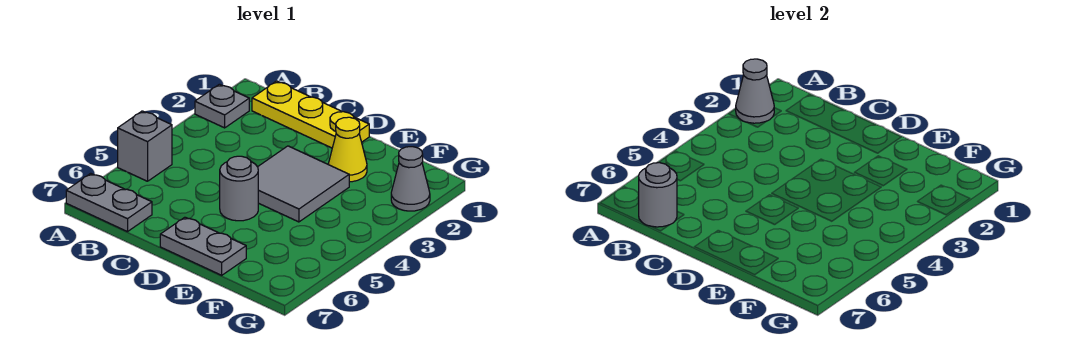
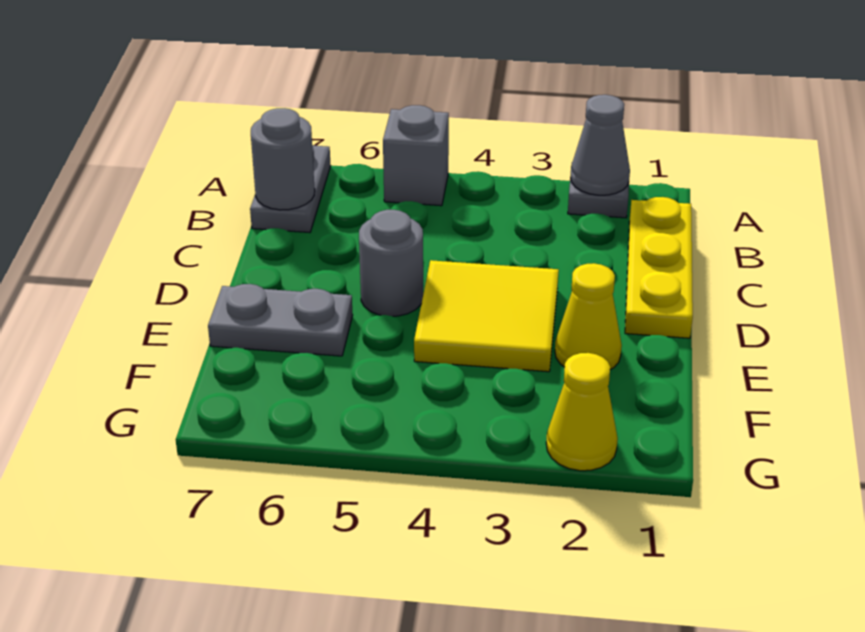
grey tile D3:E4 level 1 -> yellow tile D3:E4 level 1
grey plate D7:E7 level 1 -> grey plate E6:E7 level 1
grey cone G2 level 1 -> yellow cone G2 level 1

